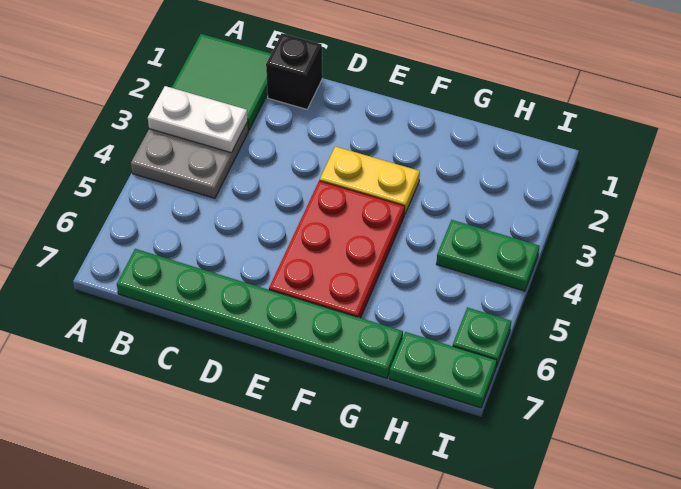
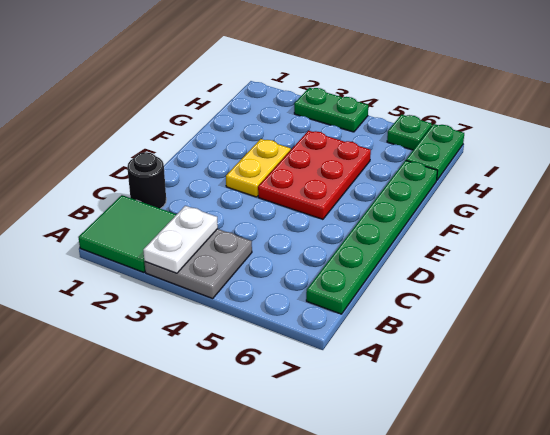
black brick C1 level 1 -> black round brick C1 level 1
red plate E4:F6 level 1 -> red plate E4:G5 level 1
green plate H4:I4 level 1 -> green plate I3:I4 level 1

